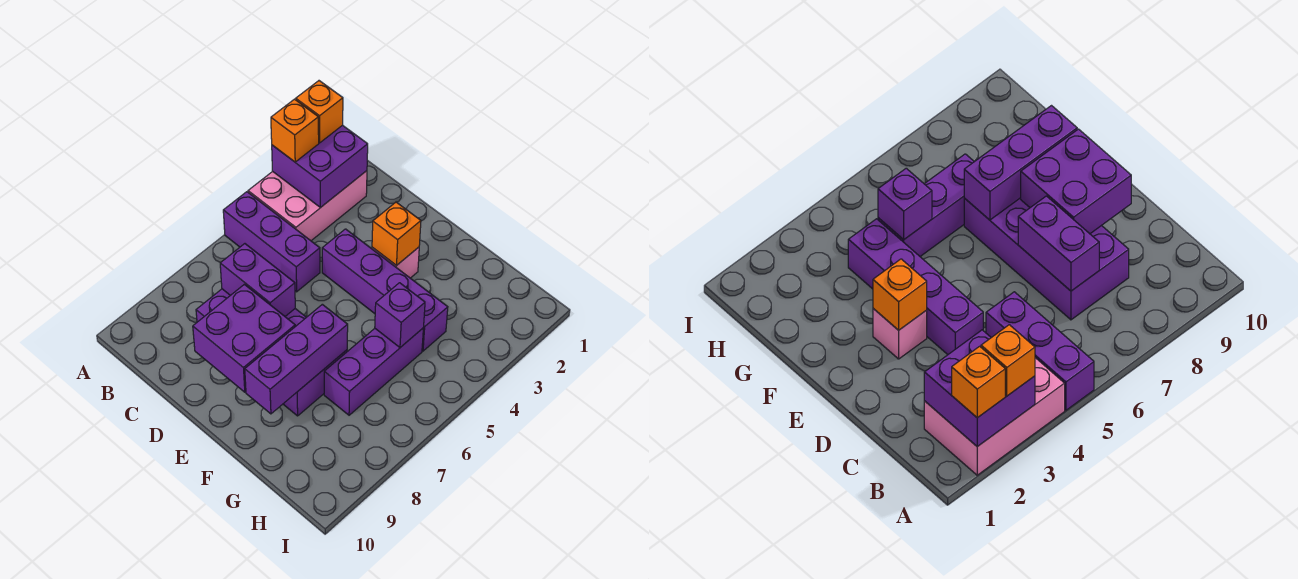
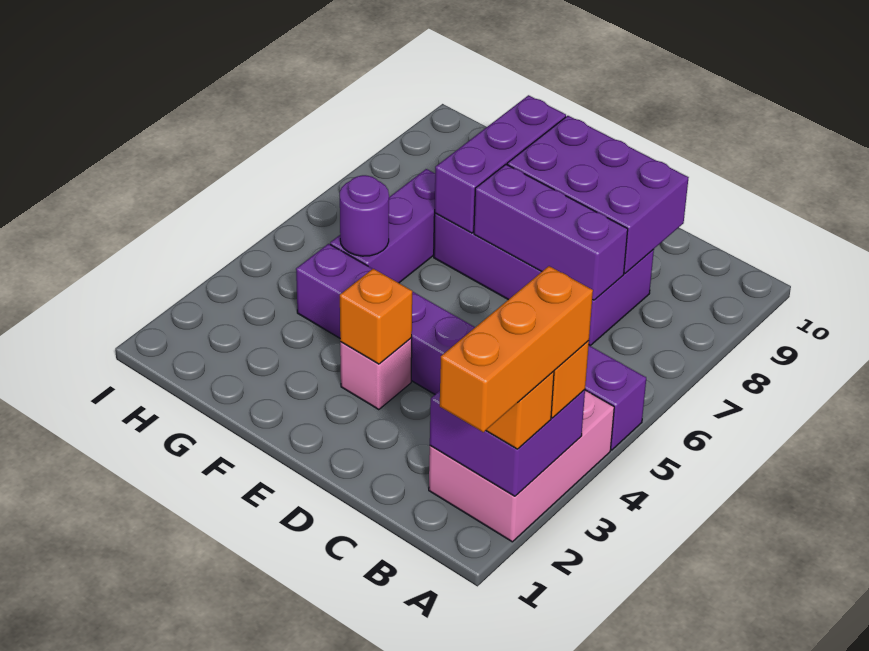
none -> orange brick A1:A3 level 4
purple brick C7:D7 level 2 -> purple brick C7:E7 level 2
purple brick D8:E9 level 2 -> purple brick C8:E9 level 2
purple brick G5 level 2 -> purple round brick G5 level 2

